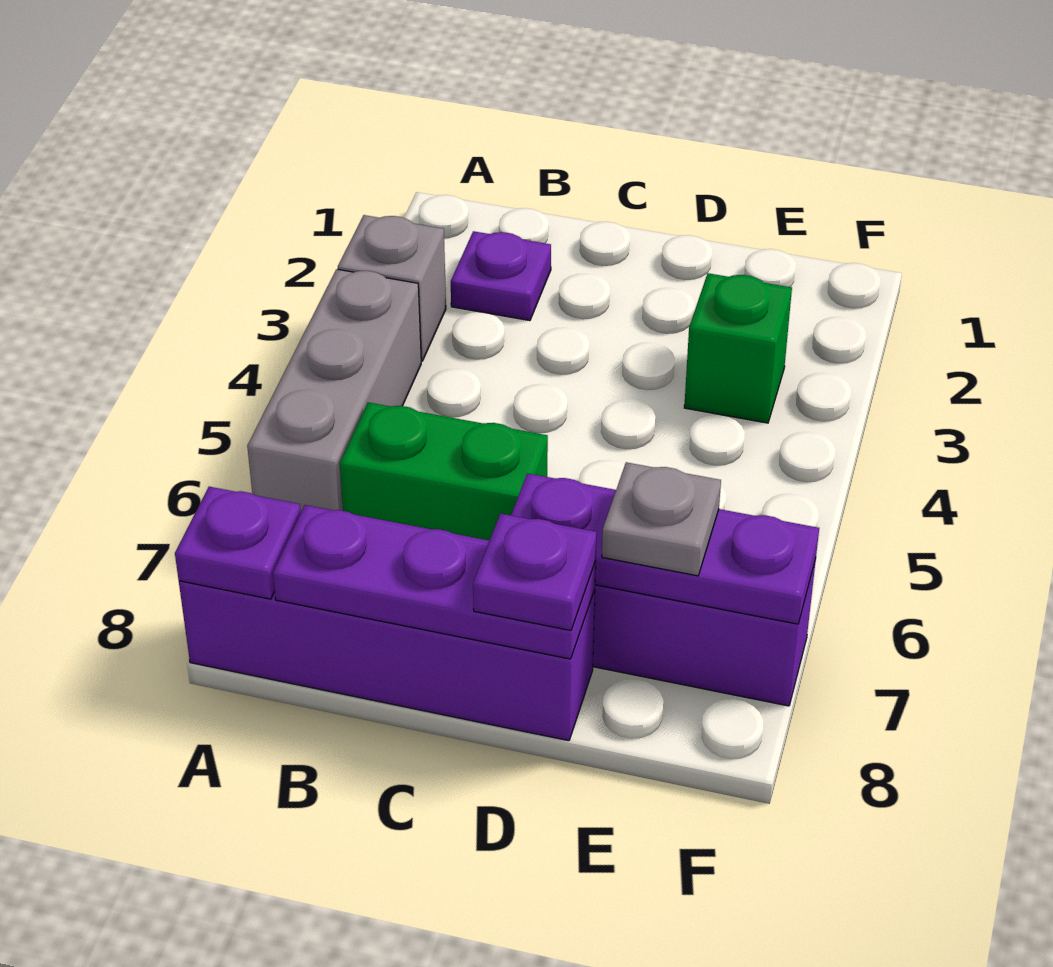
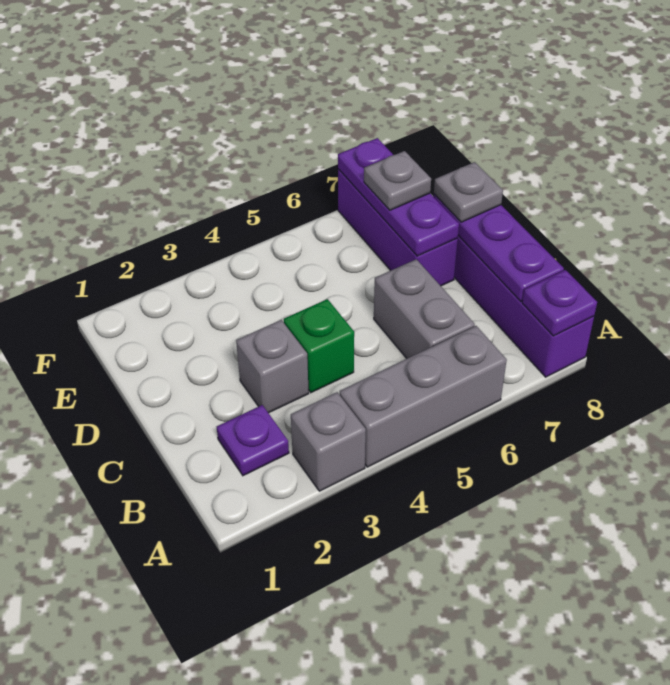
green brick B6:C6 level 1 -> grey brick B6:C6 level 1
none -> grey brick C3 level 1
purple plate D8 level 3 -> grey plate D8 level 3
green brick E3 level 1 -> green brick C4 level 1

